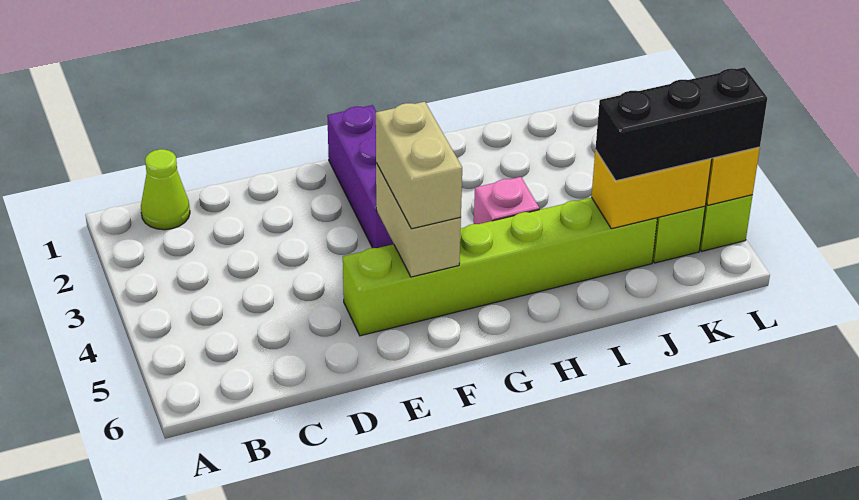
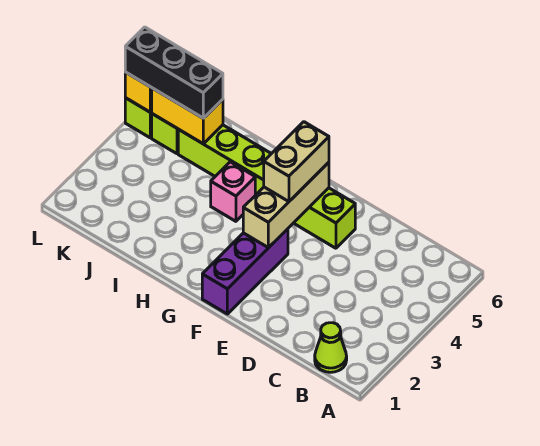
tan brick F4:F5 level 2 -> tan brick F3:F5 level 2

